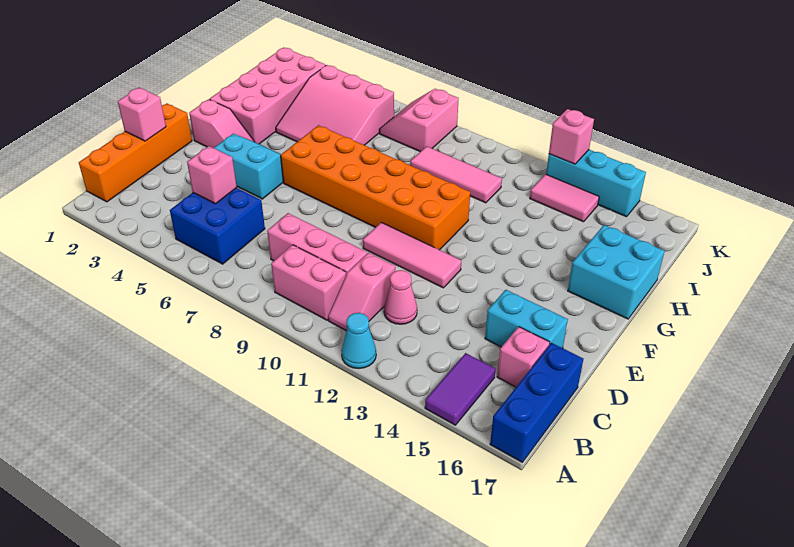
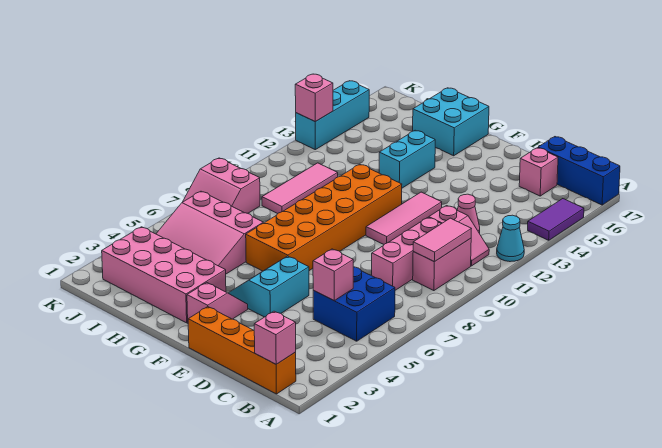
purple tile A15:B15 level 1 -> purple tile A14:A15 level 1
pink brick D1 level 2 -> pink brick B1 level 2
cyan brick D15:D16 level 1 -> cyan brick G13:G14 level 1
pink slope H4:J6 level 1 top J -> pink slope H4:J6 level 1 top 6
pink tile J13:J14 level 1 -> pink tile B9:B10 level 2

